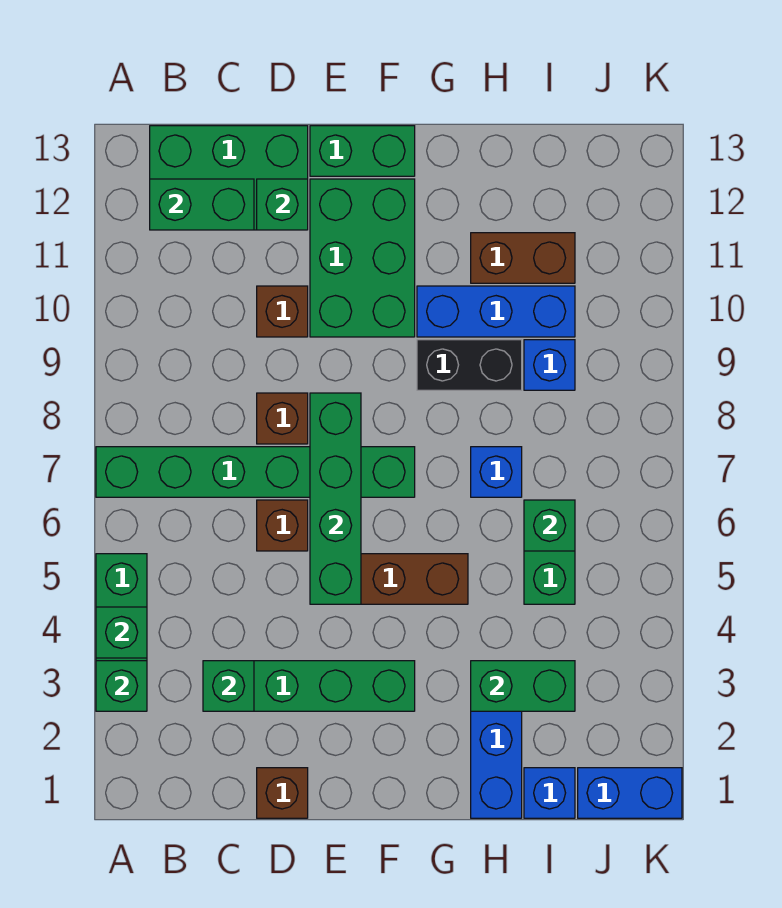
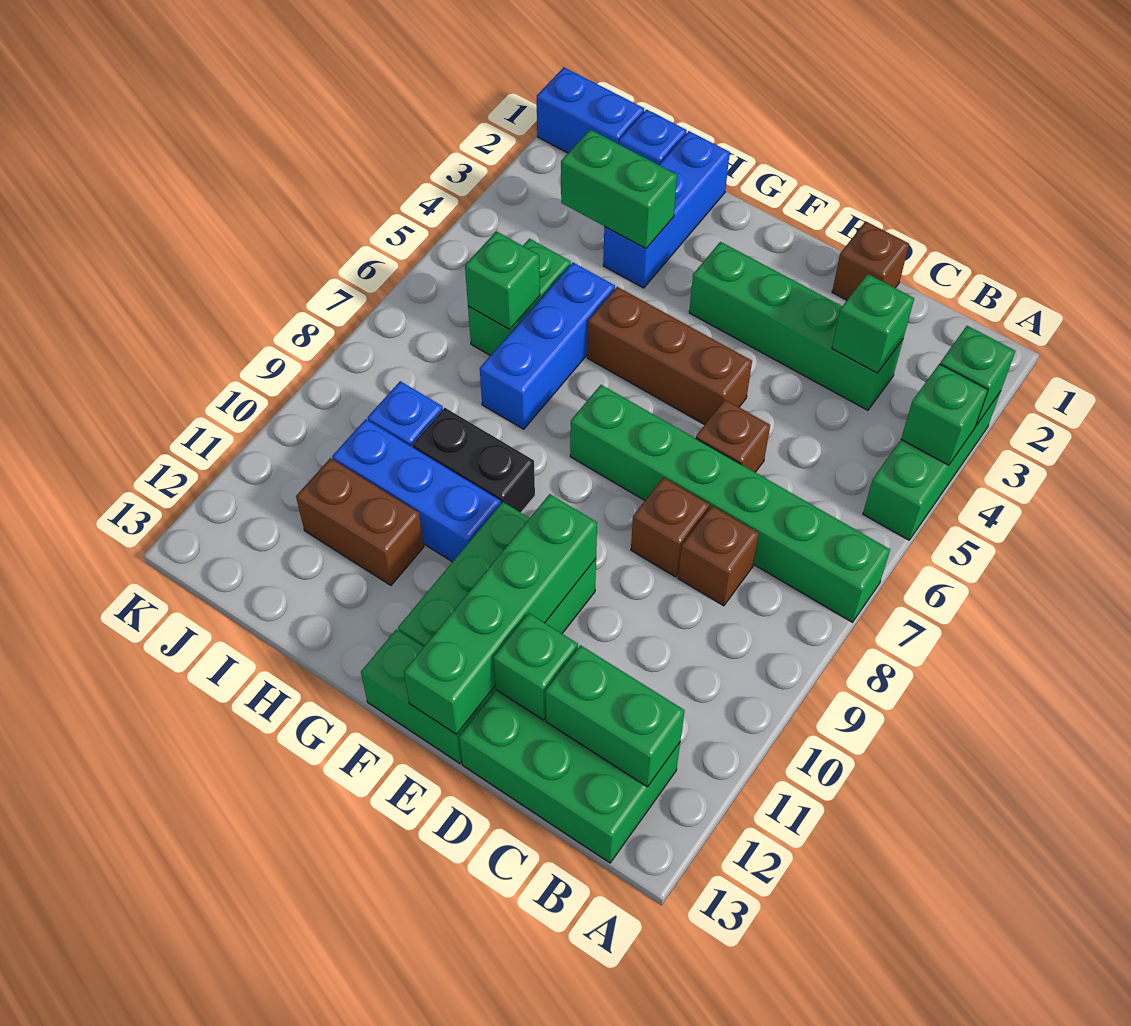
brown brick D10 level 1 -> brown brick C8 level 1
green brick E5:E8 level 2 -> green brick E10:E13 level 2
blue brick H7 level 1 -> blue brick H5:H7 level 1

